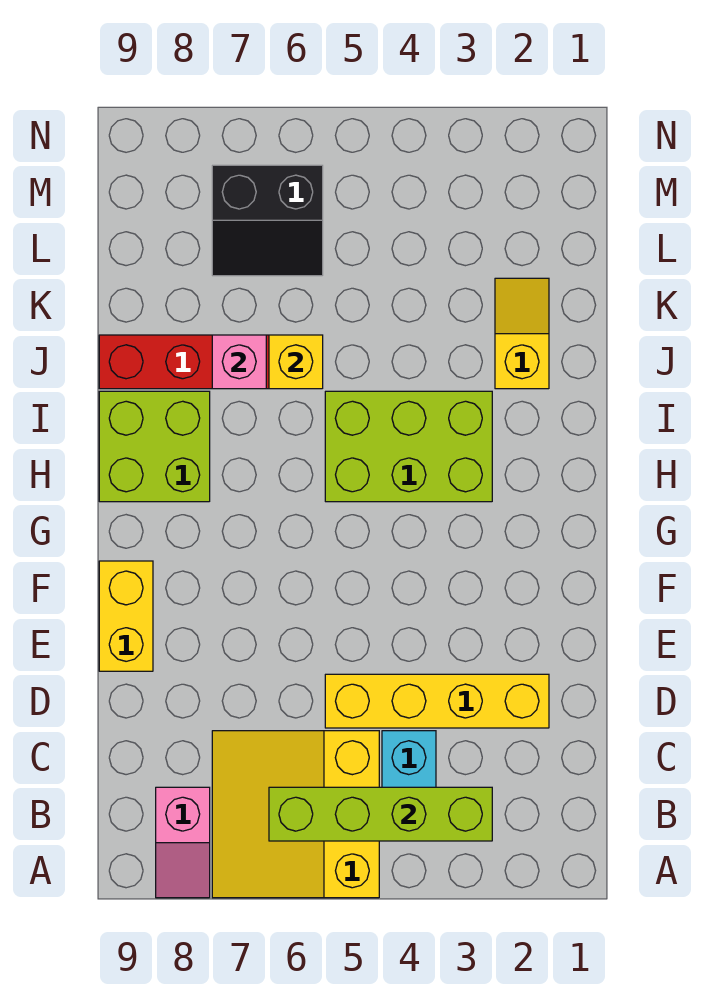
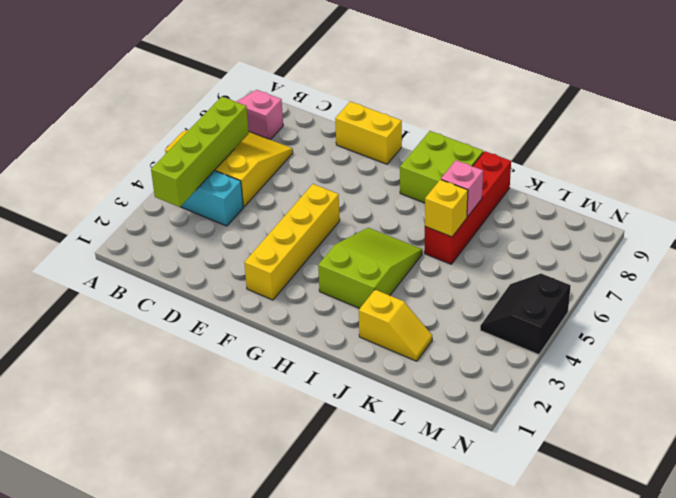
yellow brick D2:D5 level 1 -> yellow brick F2:F5 level 1
lime brick H3:I5 level 1 -> lime slope H3:I5 level 1 top 3
black slope L6:M7 level 1 top M -> black slope M4:N5 level 1 top N

